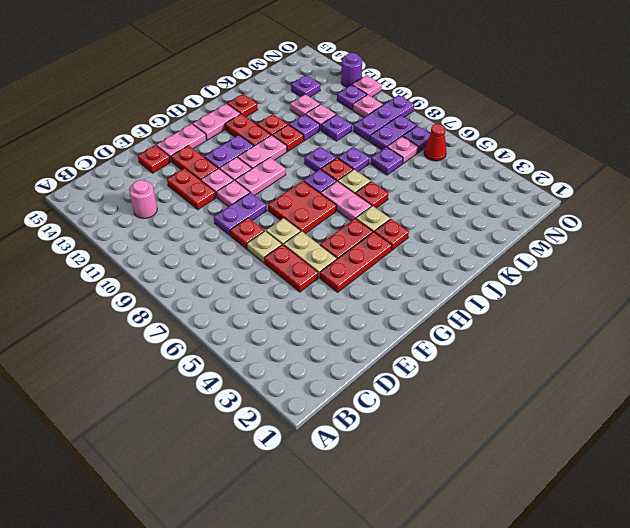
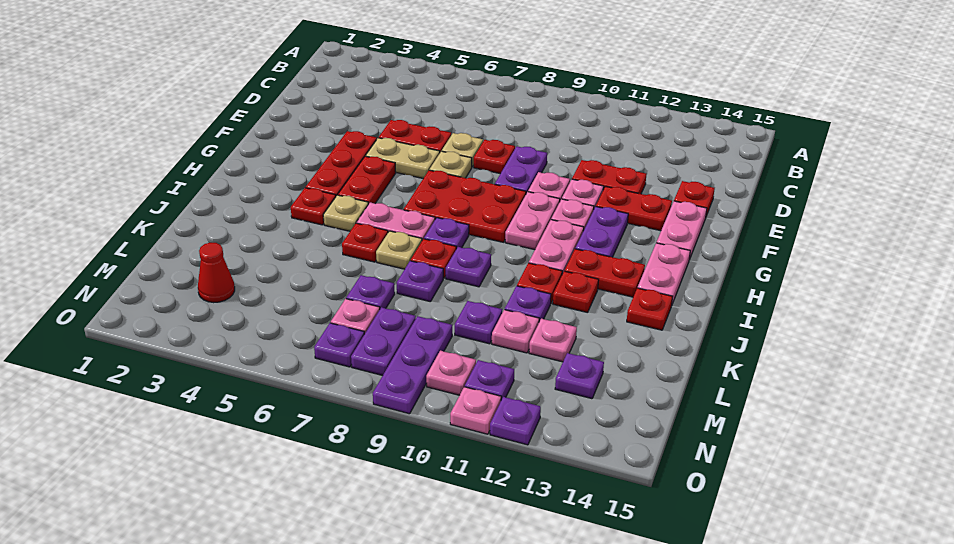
pink round brick C12 level 1 -> none
red plate G7:H8 level 1 -> red plate G7:H9 level 1
red cone N6 level 1 -> red cone M3 level 1
purple round brick O12 level 1 -> purple plate O12 level 1

